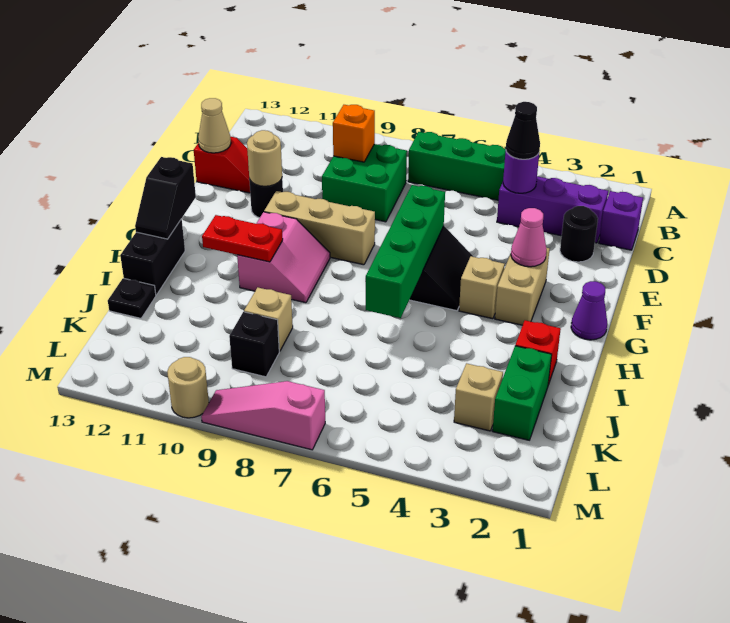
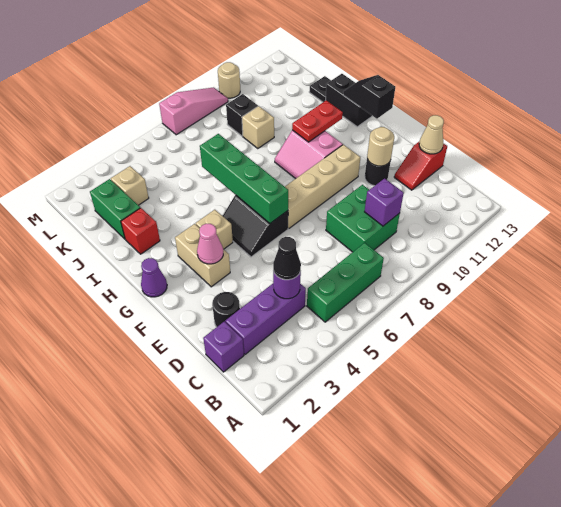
orange brick C9 level 2 -> purple brick C9 level 2
tan brick F8:F10 level 1 -> tan brick F7:F10 level 1

